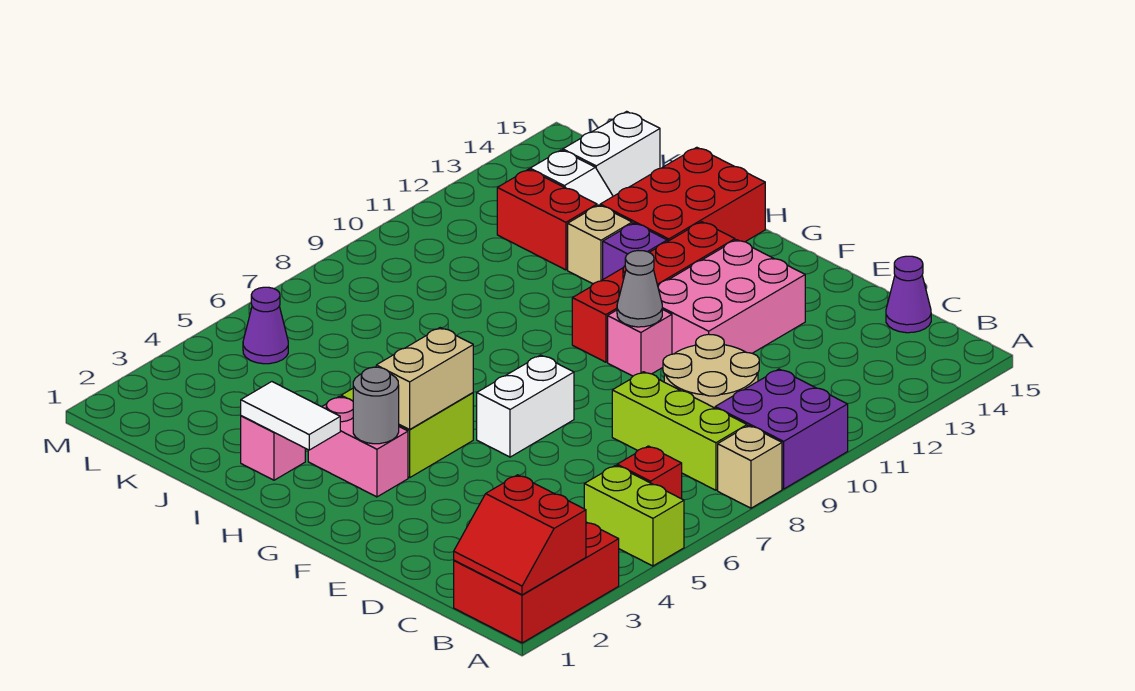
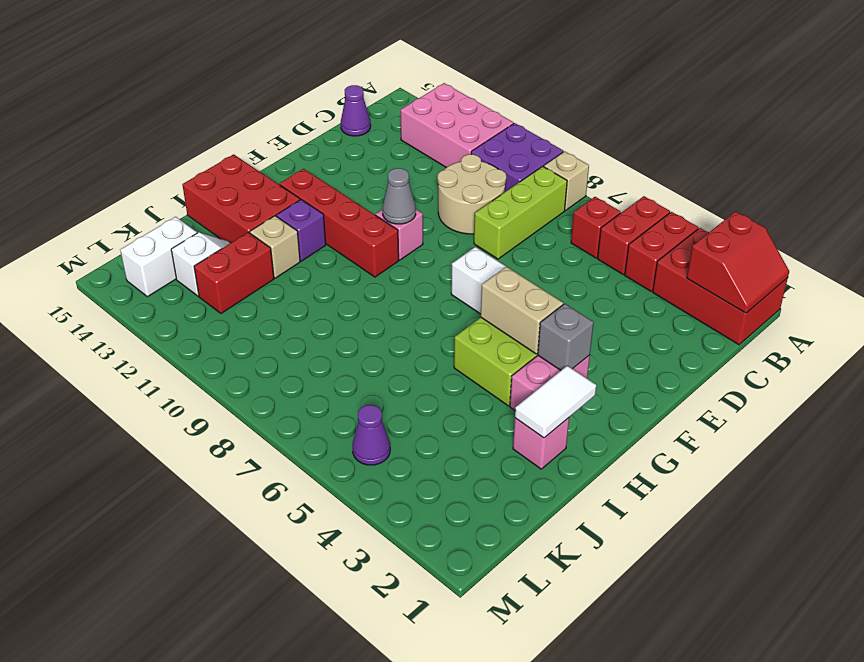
none -> red brick A4:B4 level 1
lime brick A5:B5 level 1 -> red brick A5:B5 level 1
pink brick E11:F13 level 1 -> pink brick A11:B13 level 1
grey round brick G3 level 2 -> grey brick G3 level 2
white brick K14:K15 level 1 -> white brick K14:L14 level 1

